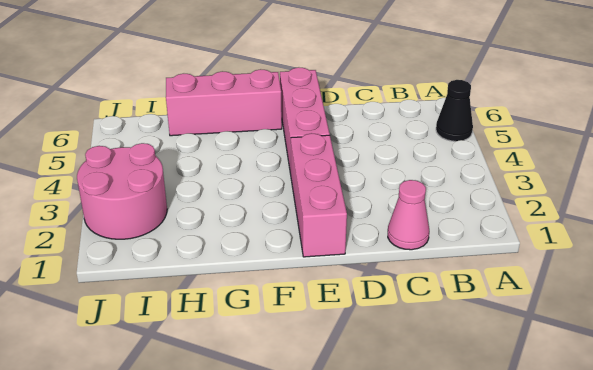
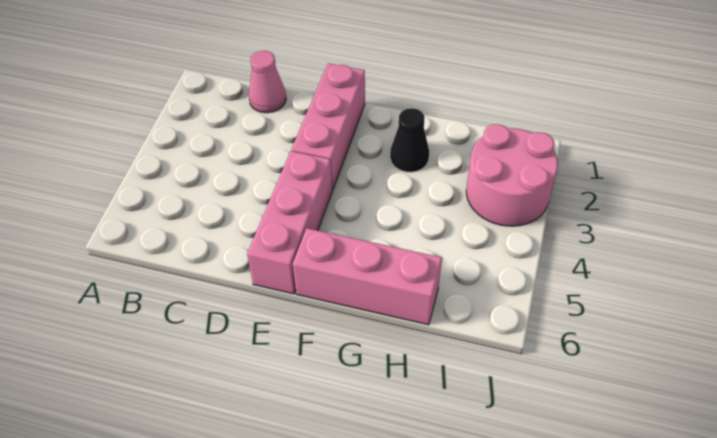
black cone A5 level 1 -> black cone G2 level 1

